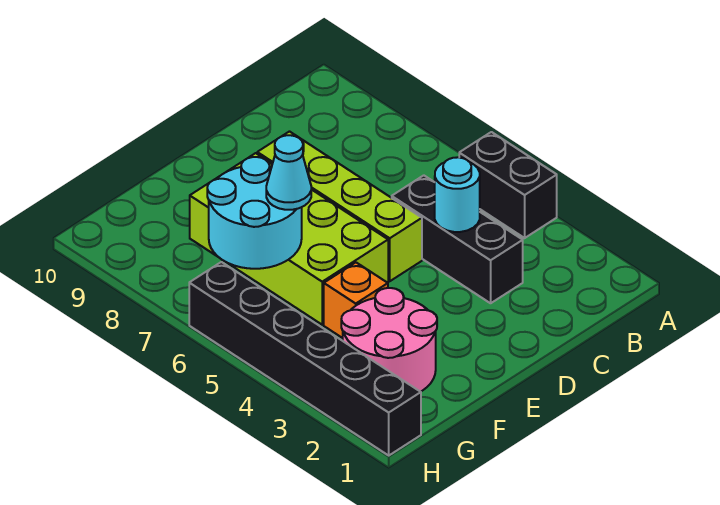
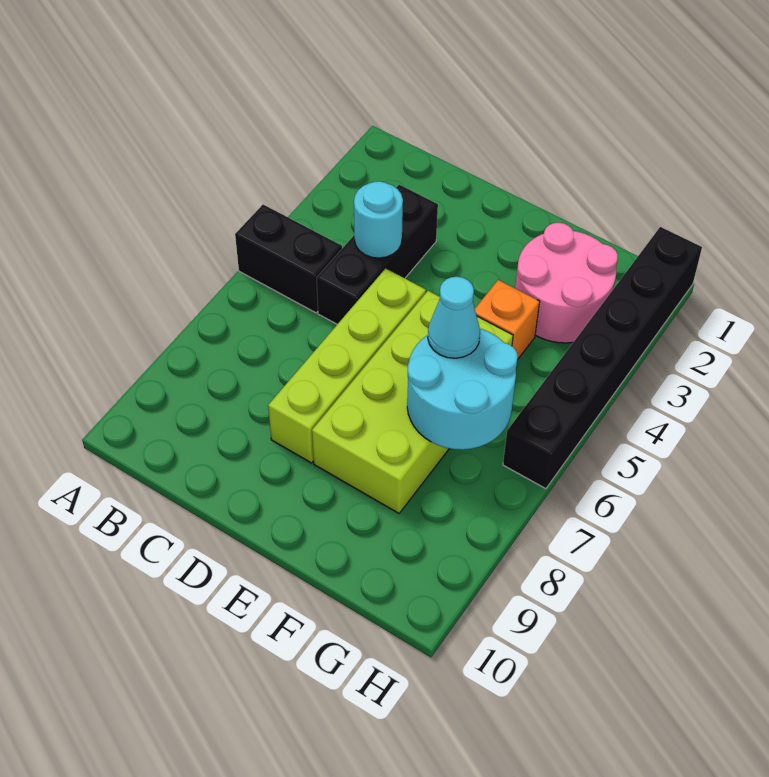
black brick A4:A5 level 1 -> black brick A5:B5 level 1

